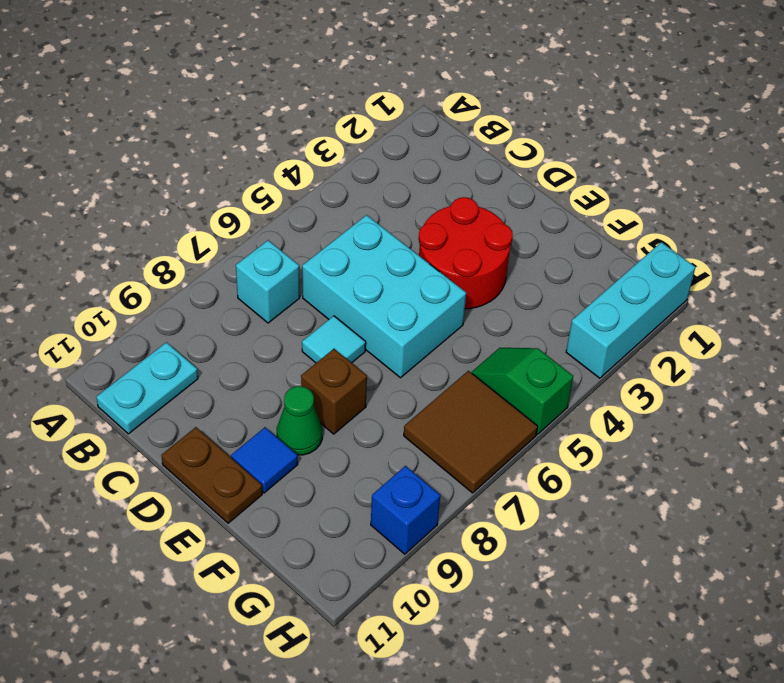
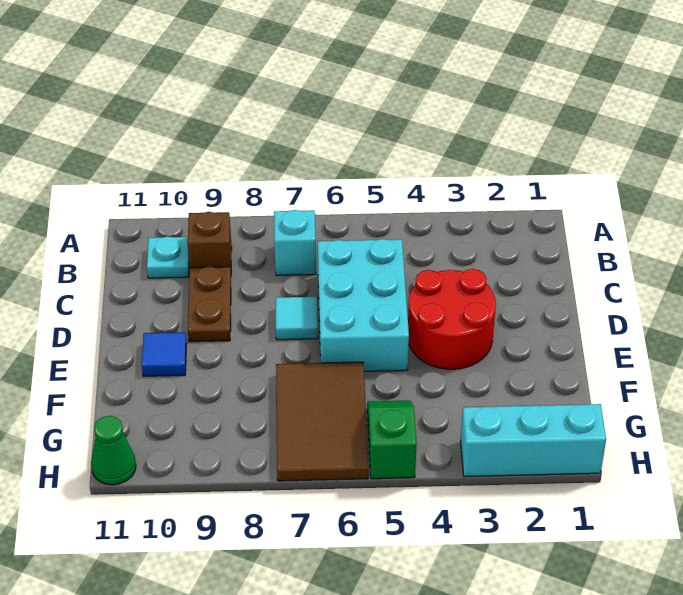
cyan plate B10:B11 level 1 -> cyan plate B10 level 1
brown plate D11:E11 level 1 -> brown plate C9:D9 level 1
brown brick E8 level 1 -> brown brick B9 level 1
green cone E9 level 1 -> green cone H11 level 1
brown tile G6:H7 level 1 -> brown tile F6:H7 level 1
blue brick H9 level 1 -> none

